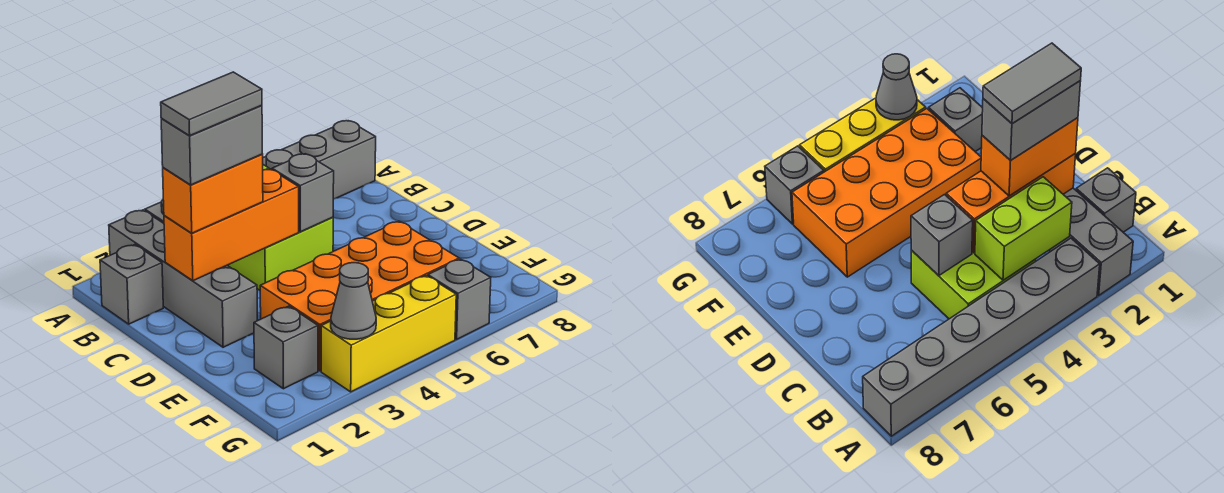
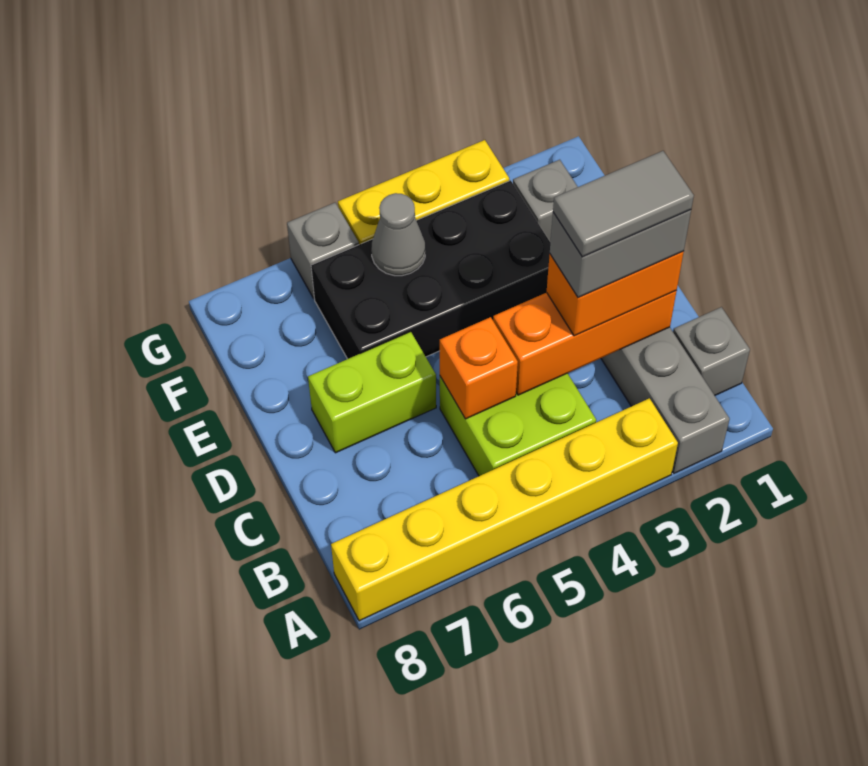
grey brick A3:A8 level 1 -> yellow brick A3:A8 level 1
lime brick B3:B4 level 2 -> lime brick D6:D7 level 1
grey brick C5 level 2 -> orange brick C5 level 2
orange brick E3:F6 level 1 -> black brick E3:F6 level 1
grey cone G3 level 2 -> grey cone F5 level 2

